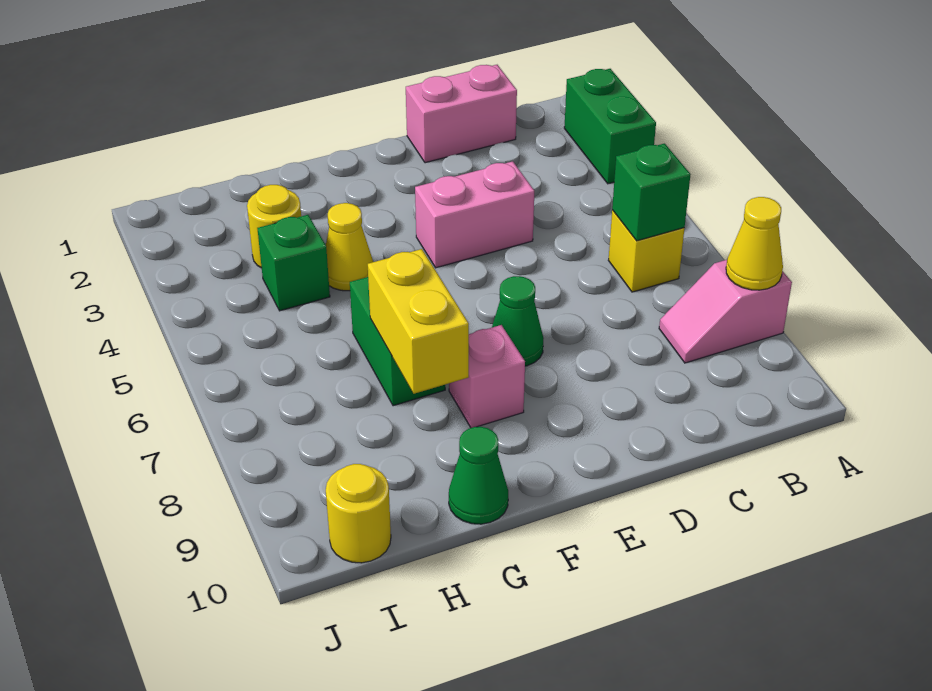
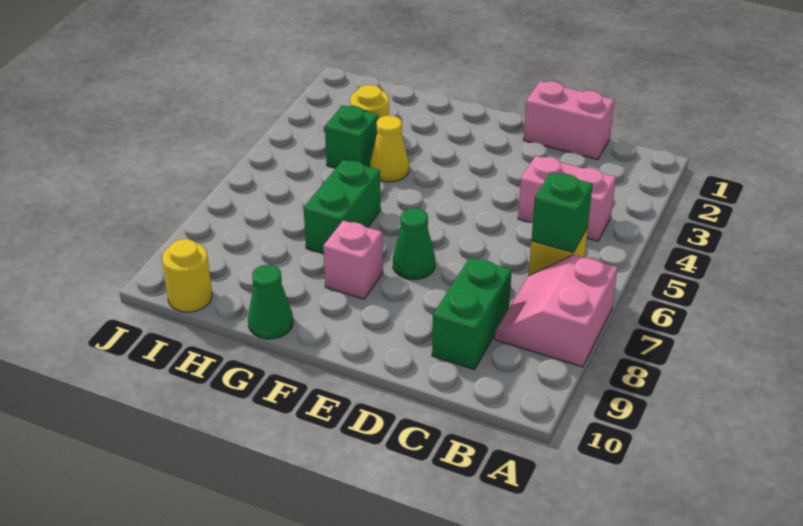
green brick A2:A3 level 1 -> green brick C8:C9 level 1
pink slope A8:B8 level 1 top A -> pink slope A7:B8 level 1 top A
yellow cone A8 level 2 -> none
pink brick D4:E4 level 1 -> pink brick B4:C4 level 1
yellow brick G7:G8 level 2 -> none

